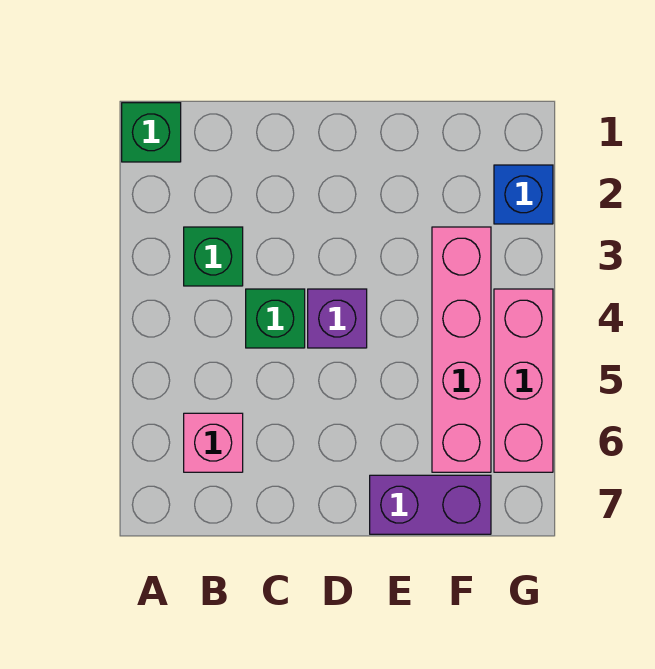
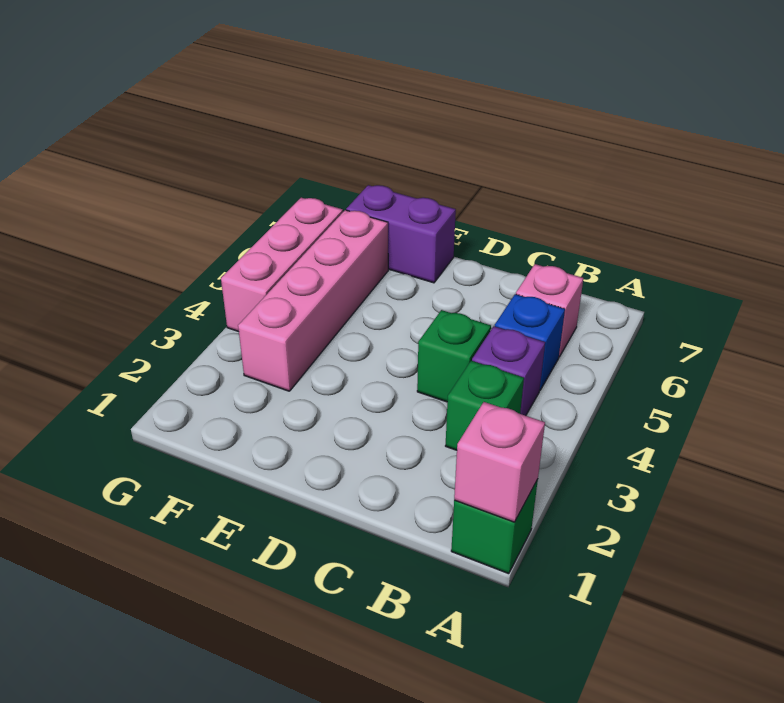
none -> pink brick A1 level 2
purple brick D4 level 1 -> purple brick B4 level 1
blue brick G2 level 1 -> blue brick B5 level 1

